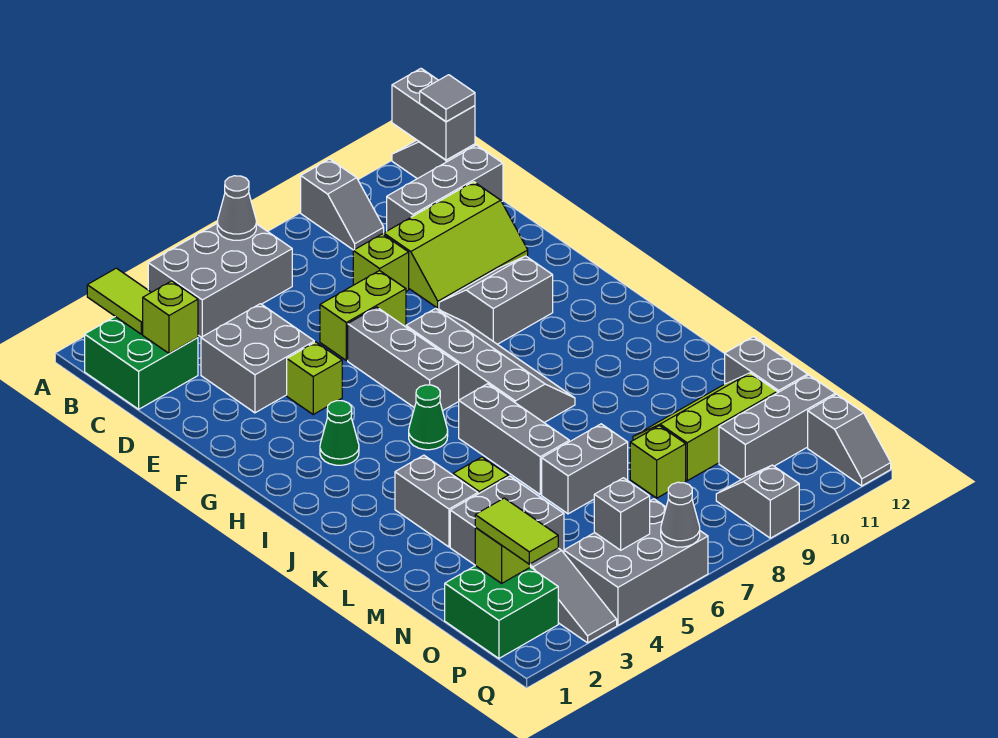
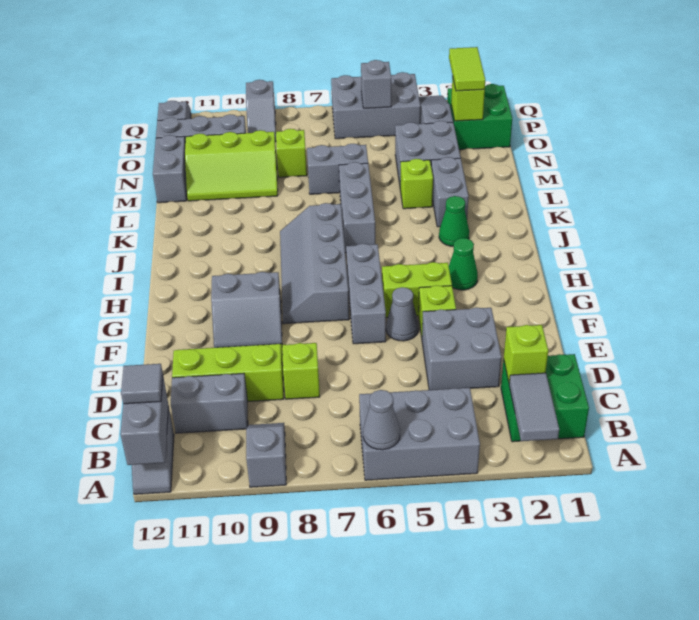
lime tile A2:B2 level 2 -> grey tile A2:B2 level 2
grey brick C10:C12 level 1 -> grey brick C10:C11 level 1
lime brick E6:E7 level 1 -> lime brick G4:G5 level 1
green cone I5 level 1 -> green cone J3 level 1
grey cone Q6 level 2 -> grey cone F5 level 1

